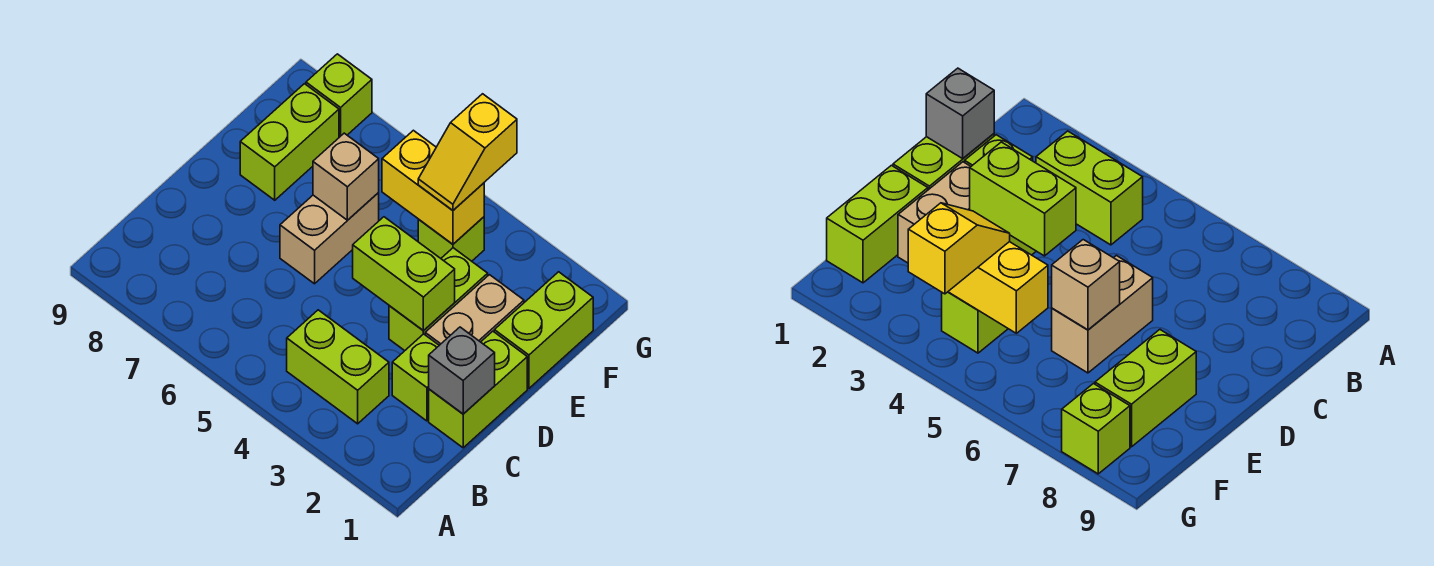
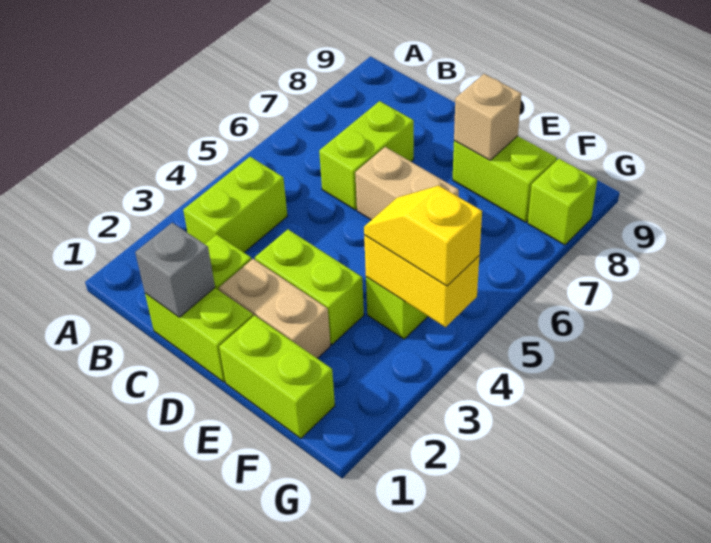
lime brick D3:D4 level 2 -> lime brick C6:C7 level 1
tan brick E6 level 2 -> tan brick E8 level 2
yellow brick F4:F5 level 2 -> yellow brick F4:G4 level 2

